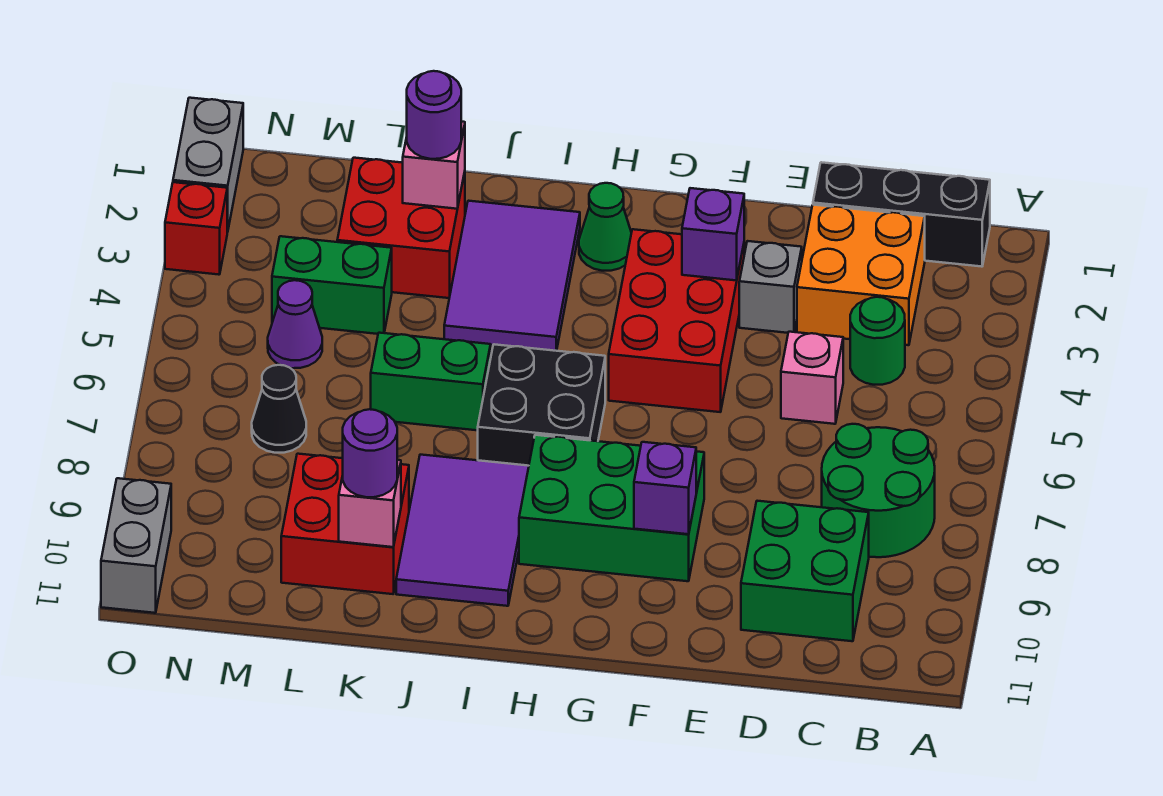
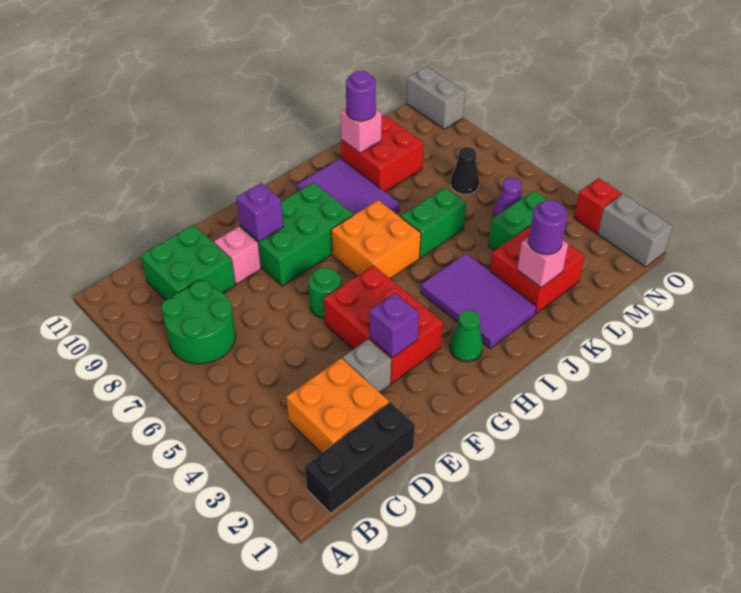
green round brick C4 level 1 -> green round brick F6 level 1
pink brick D5 level 1 -> pink brick E9 level 1
black brick H6:I7 level 1 -> orange brick H6:I7 level 1

